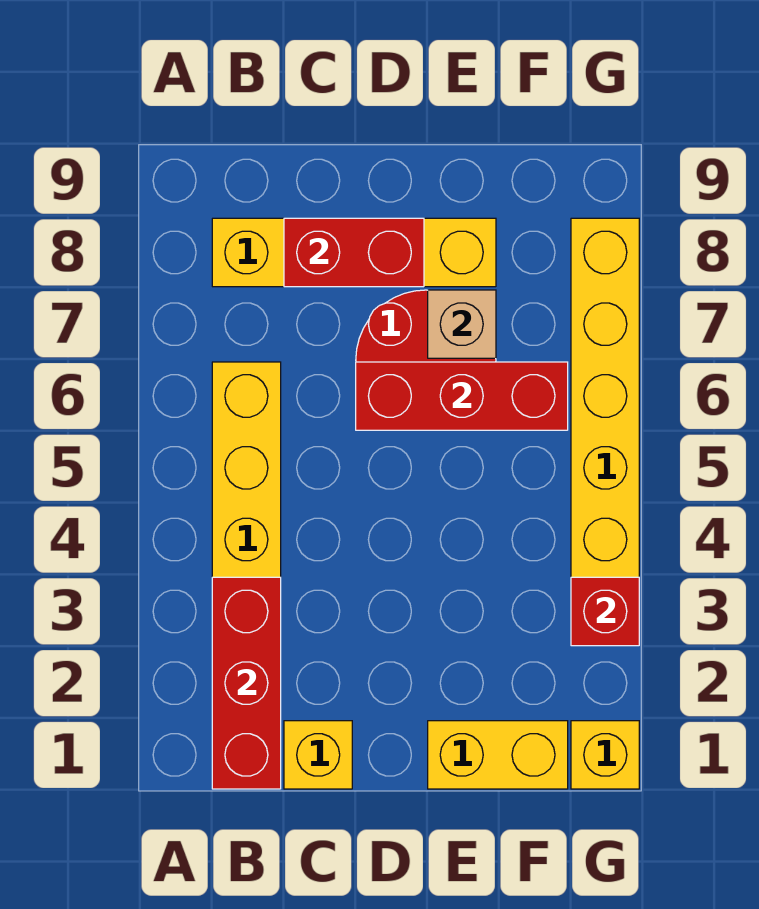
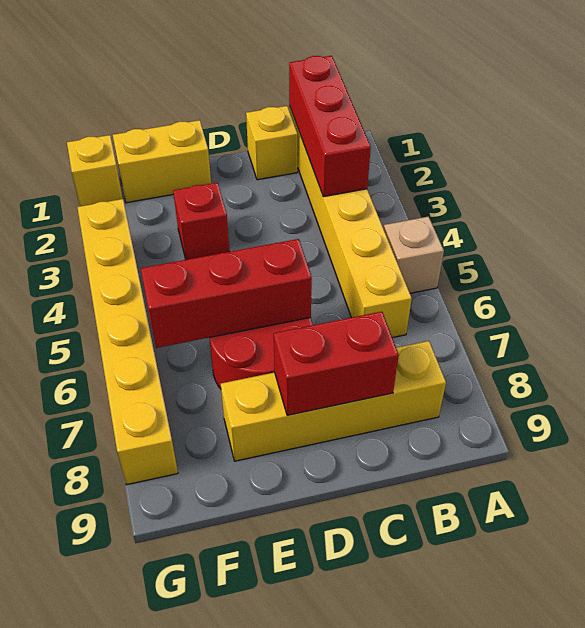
tan brick E7 level 2 -> tan brick A5 level 1
red brick G3 level 2 -> red brick E3 level 1

